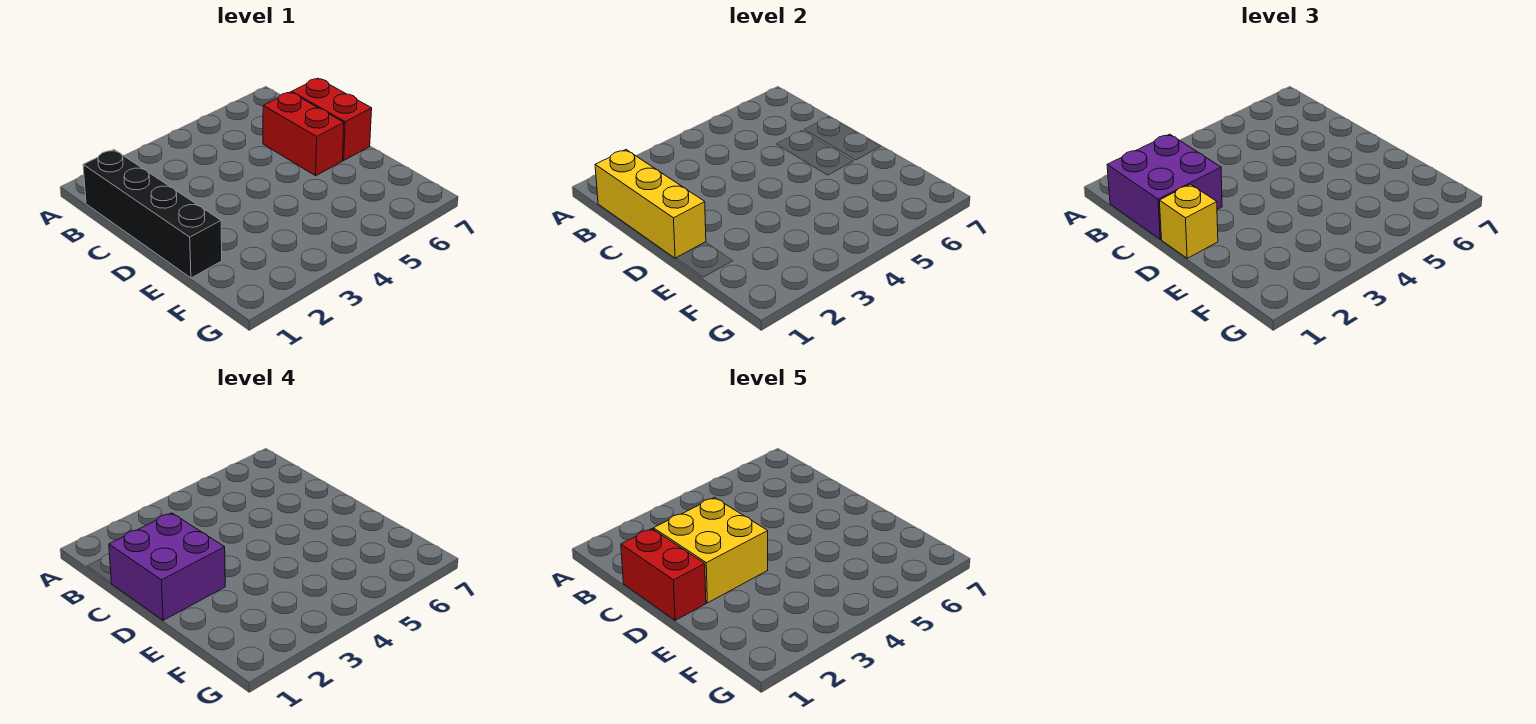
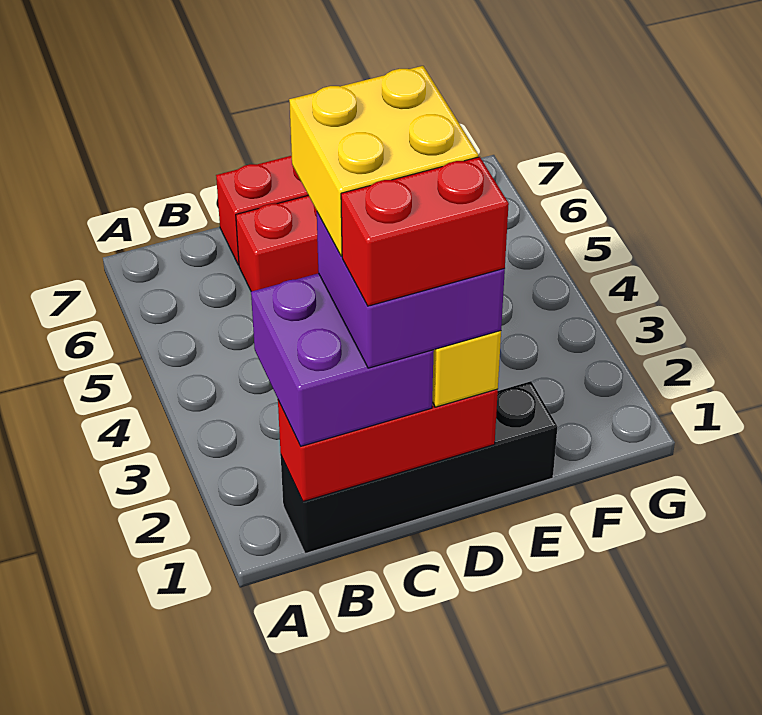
yellow brick B1:D1 level 2 -> red brick B1:D1 level 2

